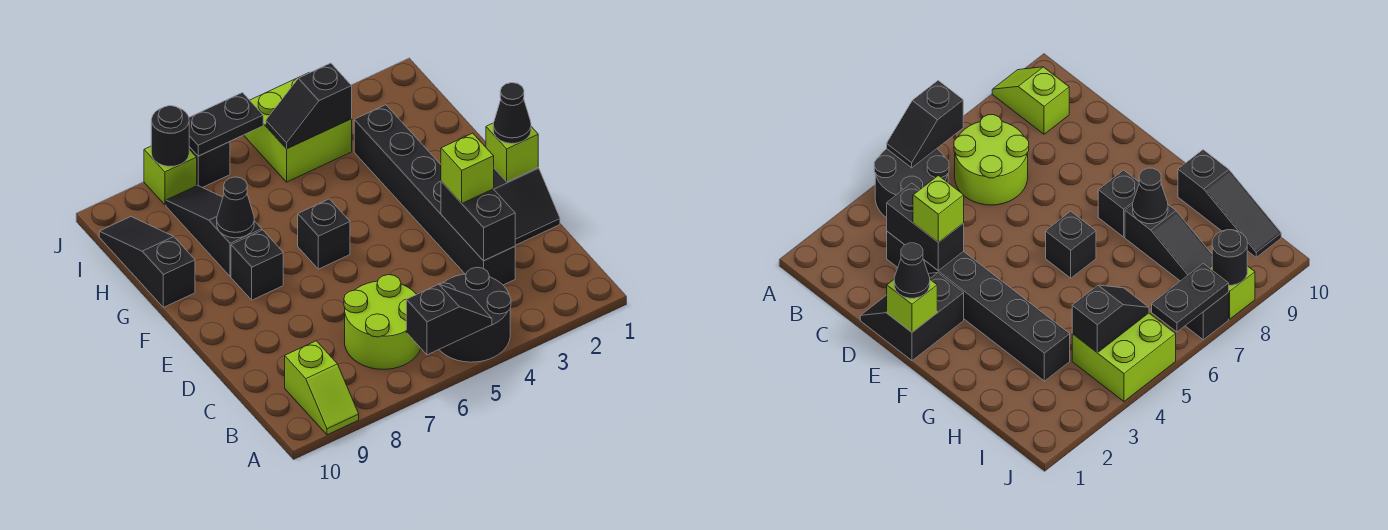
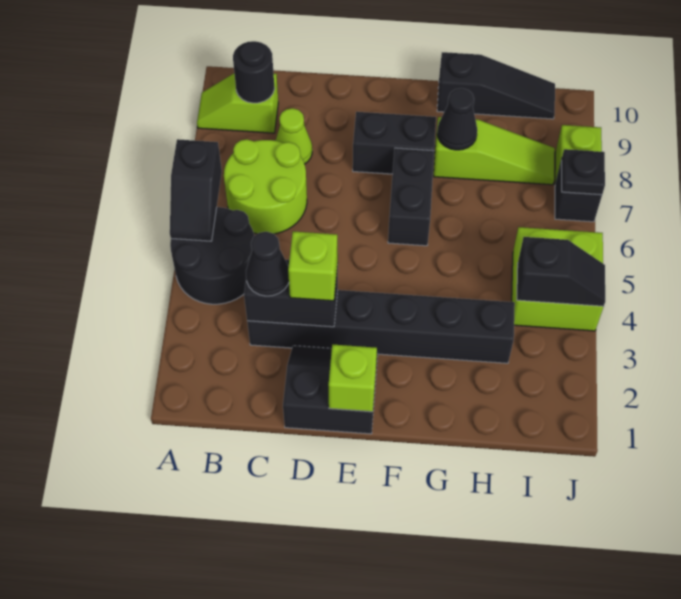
none -> lime cone C8 level 1
black slope D1:E2 level 1 top E -> black slope D1:E2 level 1 top 1
black cone E1 level 3 -> black cone C3 level 3
black brick F6 level 1 -> black brick F6:F7 level 1
black brick F8 level 1 -> black brick E8:F8 level 1
black slope G8:I8 level 1 top G -> lime slope G8:I8 level 1 top G
black slope I4:I5 level 2 top 4 -> black slope I4:J4 level 2 top I
black plate J6:J7 level 2 -> black plate J7 level 2
black round brick J8 level 2 -> black round brick B9 level 2

